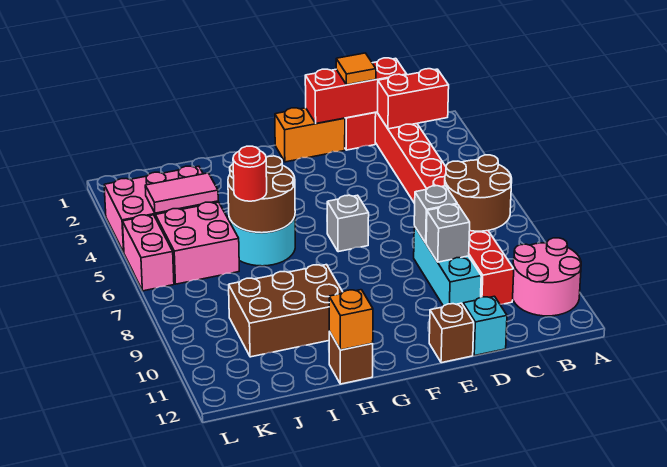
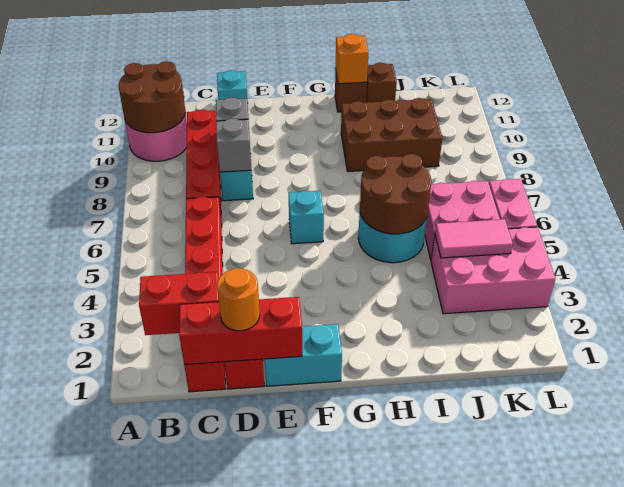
brown round brick B7:C8 level 2 -> brown round brick A10:B11 level 2
orange tile D1 level 3 -> orange round brick D1 level 3
orange brick E1:F1 level 1 -> cyan brick E1:F1 level 1
brown brick E12 level 1 -> brown brick I12 level 1
grey brick F6 level 1 -> cyan brick F6 level 1
red round brick I6 level 3 -> none

